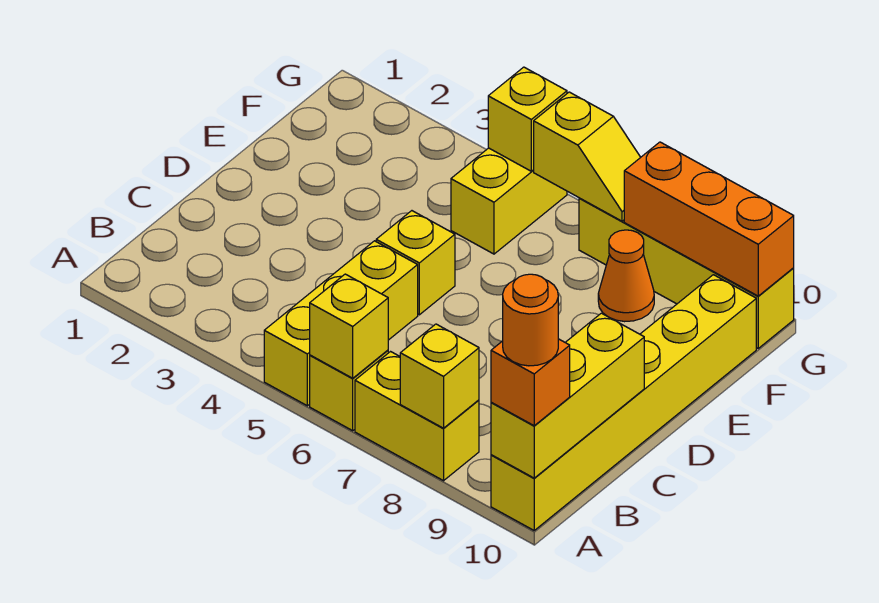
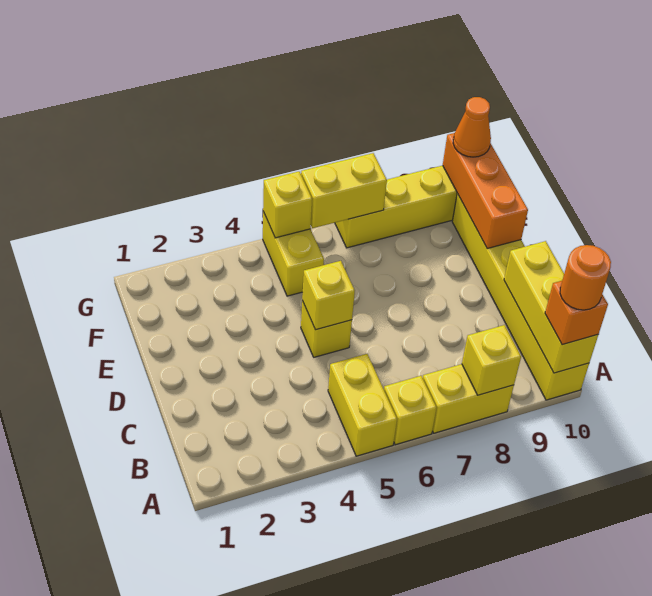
yellow brick A5:C5 level 1 -> yellow brick A5:B5 level 1
yellow brick A6 level 2 -> yellow brick D5 level 2
orange cone F8 level 1 -> orange cone G10 level 3
yellow slope G6:G7 level 2 top 6 -> yellow brick G6:G7 level 2
orange brick G8:G10 level 2 -> orange brick E10:G10 level 2

